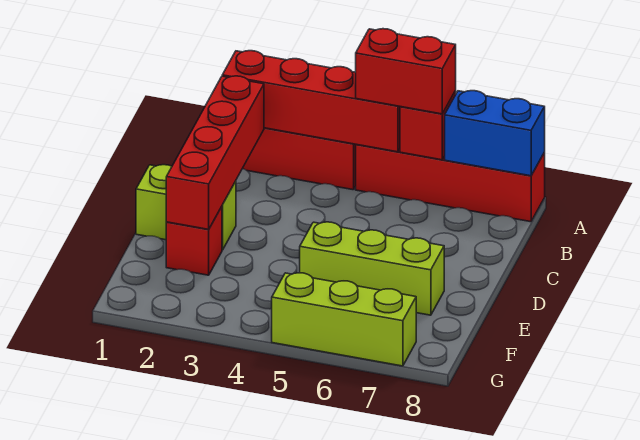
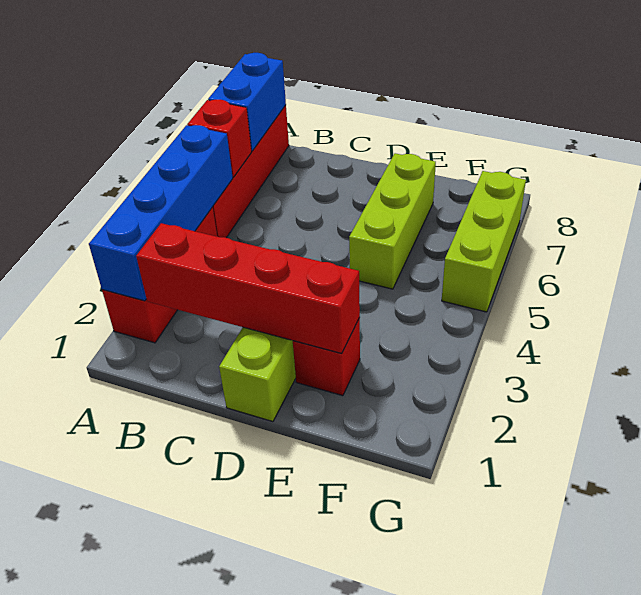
red brick A2:A5 level 2 -> blue brick A2:A5 level 2
red brick A5:A6 level 3 -> none

